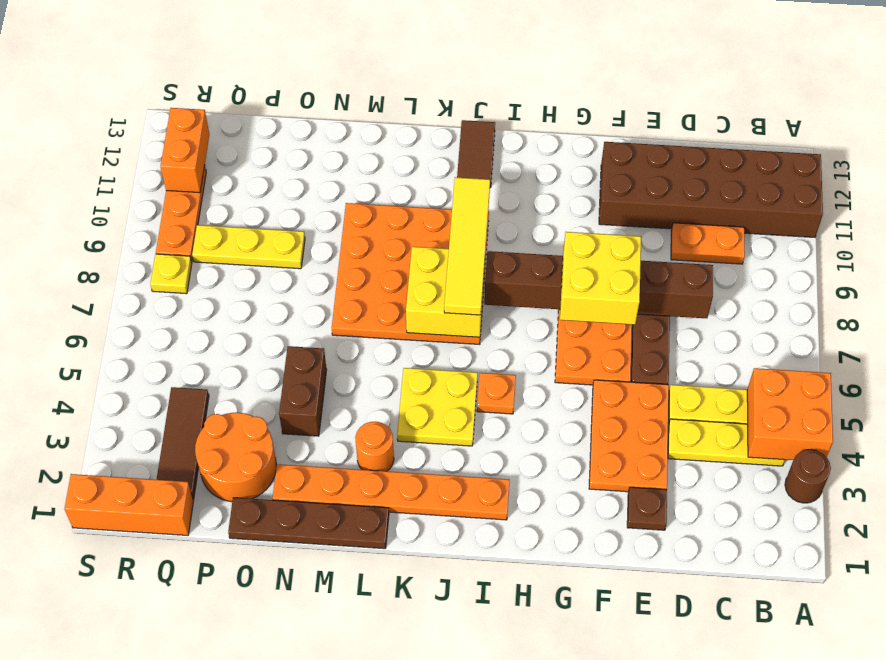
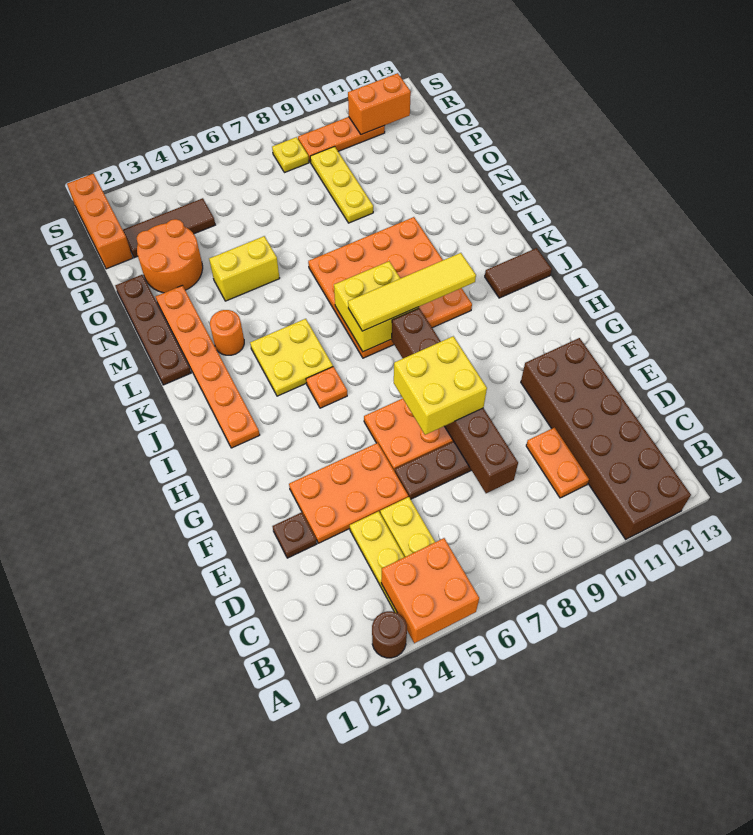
brown brick N4:N5 level 1 -> yellow brick N4:N5 level 1

